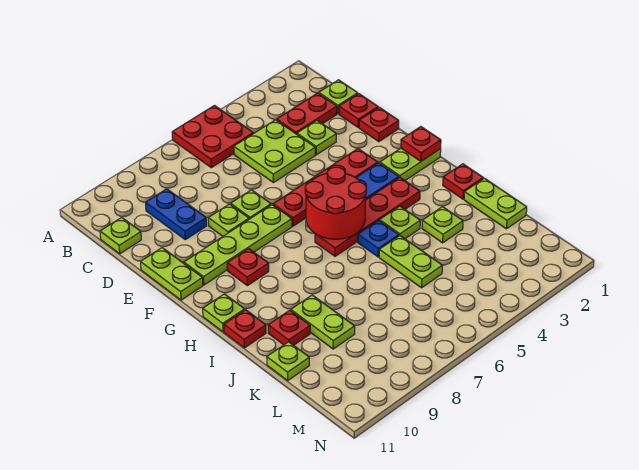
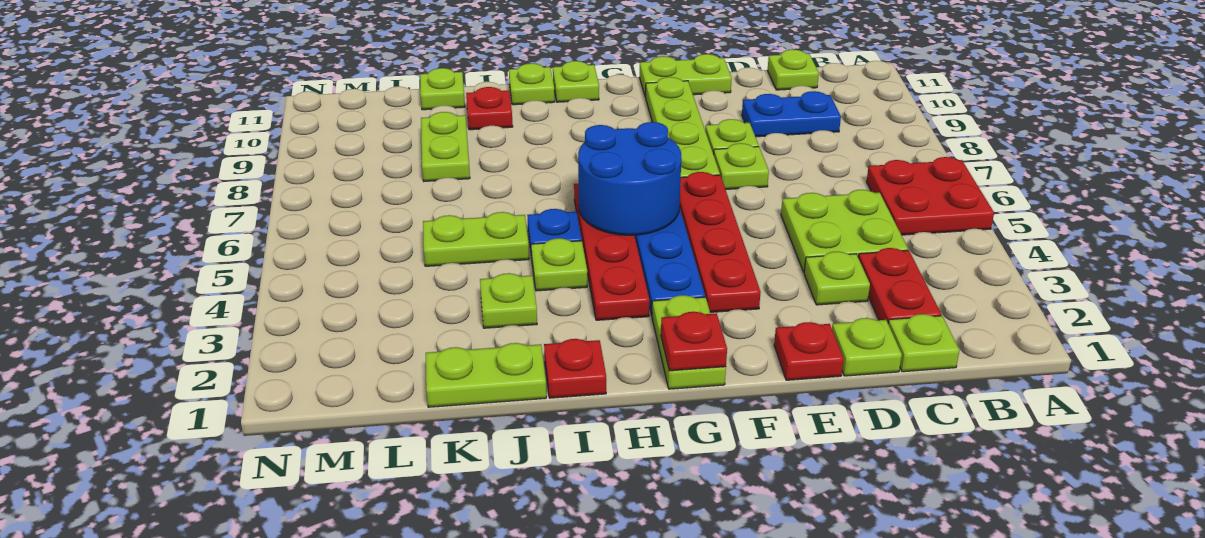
red plate D1 level 1 -> lime plate D1 level 1
red round brick G5:H6 level 2 -> blue round brick G5:H6 level 2
red plate G9 level 1 -> none
red plate I11 level 1 -> lime plate I11 level 1
lime plate J9:K9 level 1 -> lime plate K8:K9 level 1

